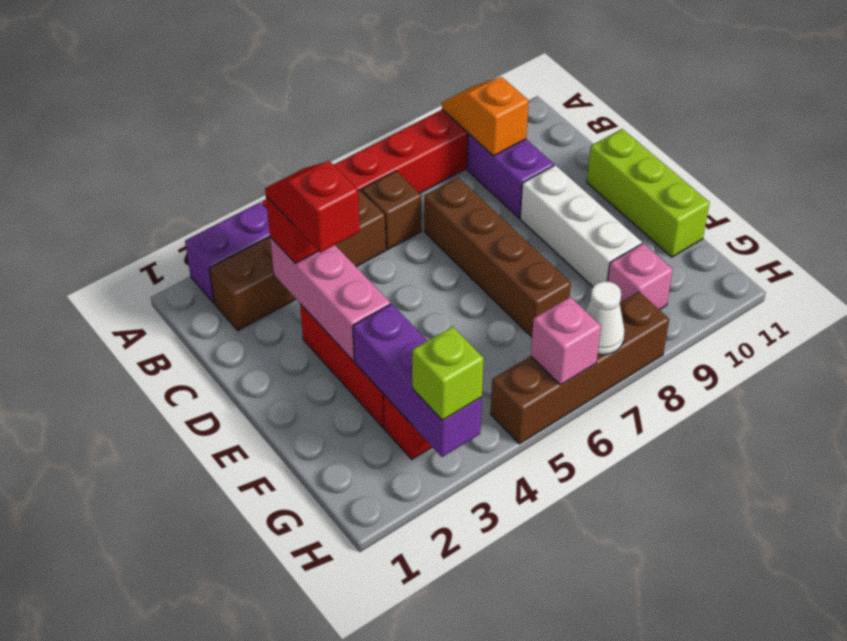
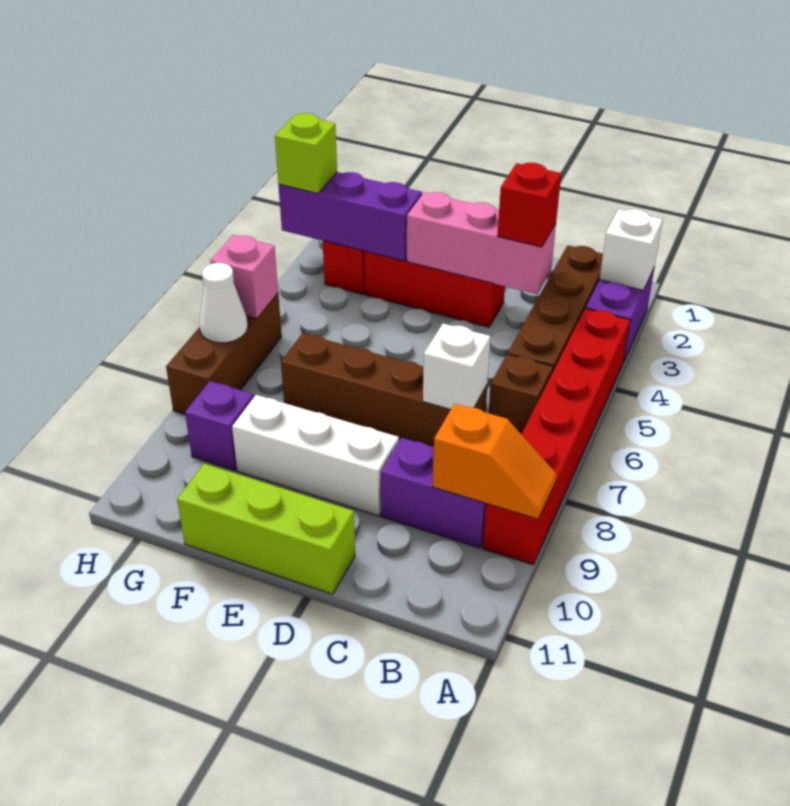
none -> white brick A2 level 2
red slope C3:D3 level 4 top D -> none
none -> white brick C7 level 2
pink brick G9 level 1 -> purple brick G9 level 1
brown brick H5:H8 level 1 -> brown brick H6:H8 level 1

